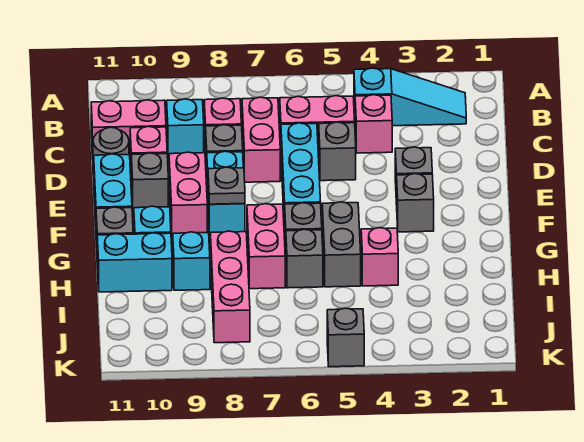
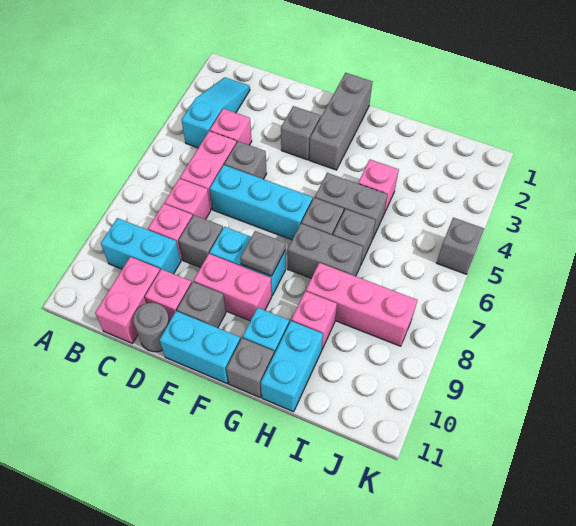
pink brick C7:D7 level 1 -> pink brick C7 level 1
cyan brick C9 level 1 -> cyan brick B9:C9 level 1
grey brick F3 level 1 -> grey brick F1:F3 level 1
pink brick G7:H7 level 1 -> grey brick G7:H7 level 1
cyan brick H9 level 1 -> pink brick H9 level 1

